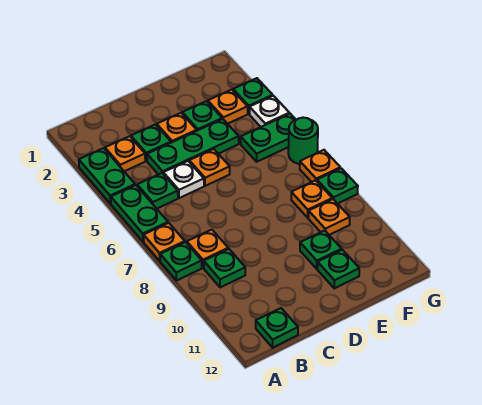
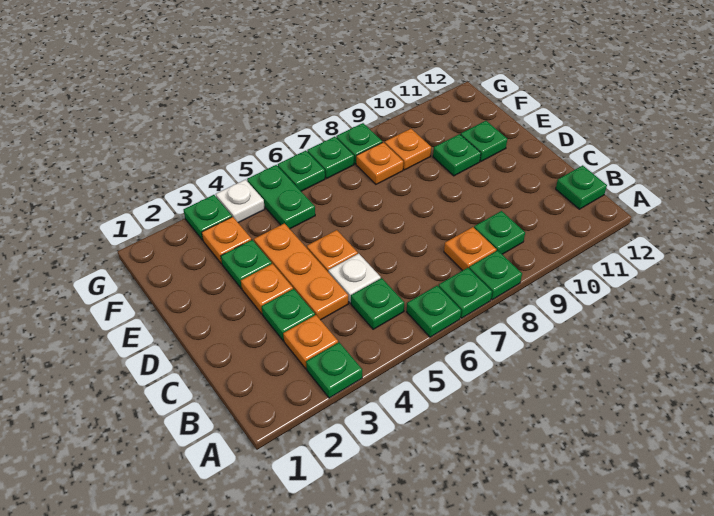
green plate A3:A4 level 1 -> green plate A3 level 1
green plate A5:A6 level 1 -> green plate A6 level 1
orange plate A7 level 1 -> green plate A7 level 1
green plate C4:E4 level 1 -> orange plate C4:E4 level 1
green round brick G6 level 1 -> green plate G6 level 1
orange plate G7 level 1 -> green plate G7 level 1

